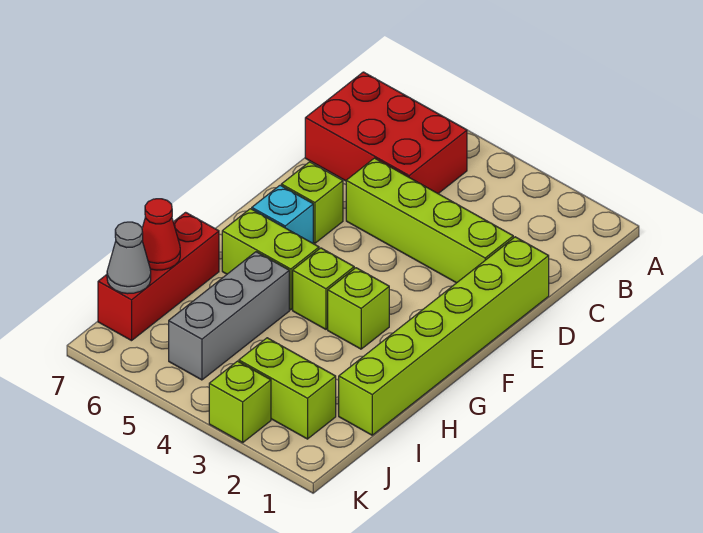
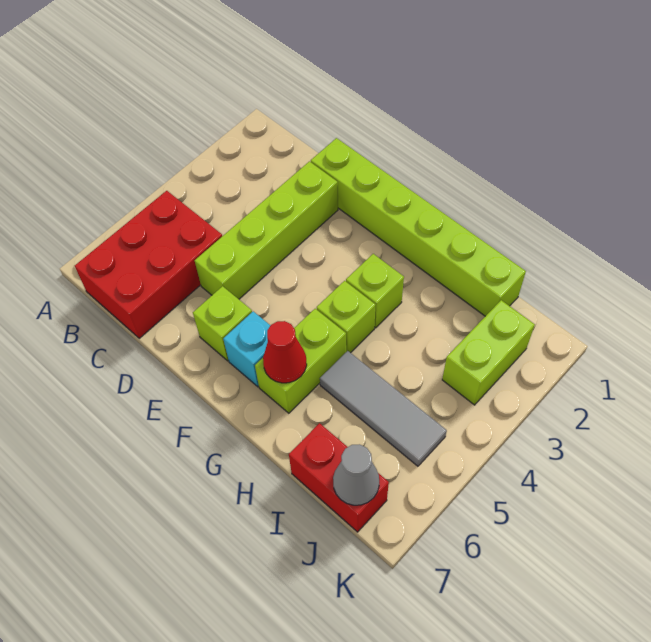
grey brick H5:J5 level 1 -> grey tile H5:J5 level 1
red brick H7:J7 level 1 -> red brick I7:J7 level 1
red cone I7 level 2 -> red cone G6 level 2
lime brick K3 level 1 -> none

